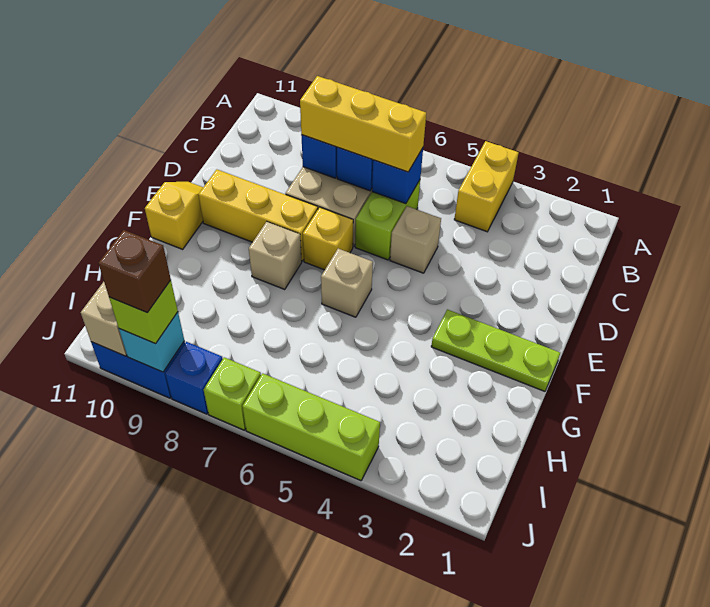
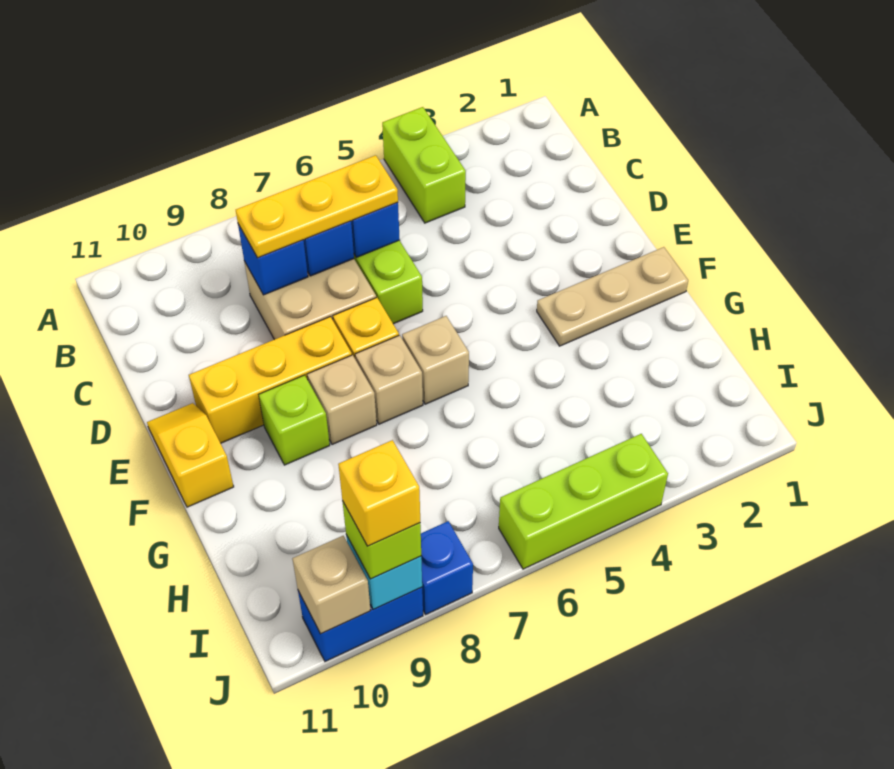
yellow brick A4:B4 level 1 -> lime brick A4:B4 level 1
yellow brick C6:C8 level 3 -> yellow plate C6:C8 level 3
tan brick D5 level 1 -> tan brick F7 level 1
lime plate F1:F3 level 1 -> tan plate F1:F3 level 1
lime brick J7 level 1 -> lime brick F9 level 1
brown brick J9 level 4 -> yellow brick J9 level 4

